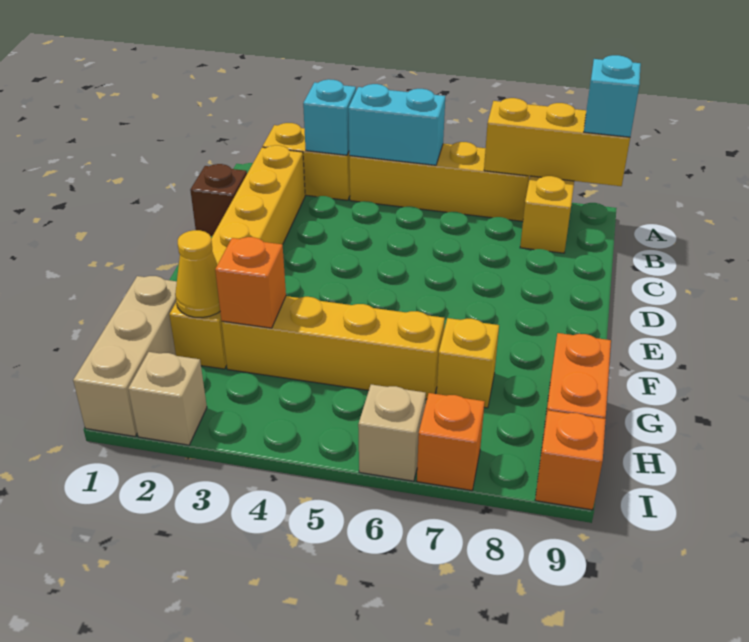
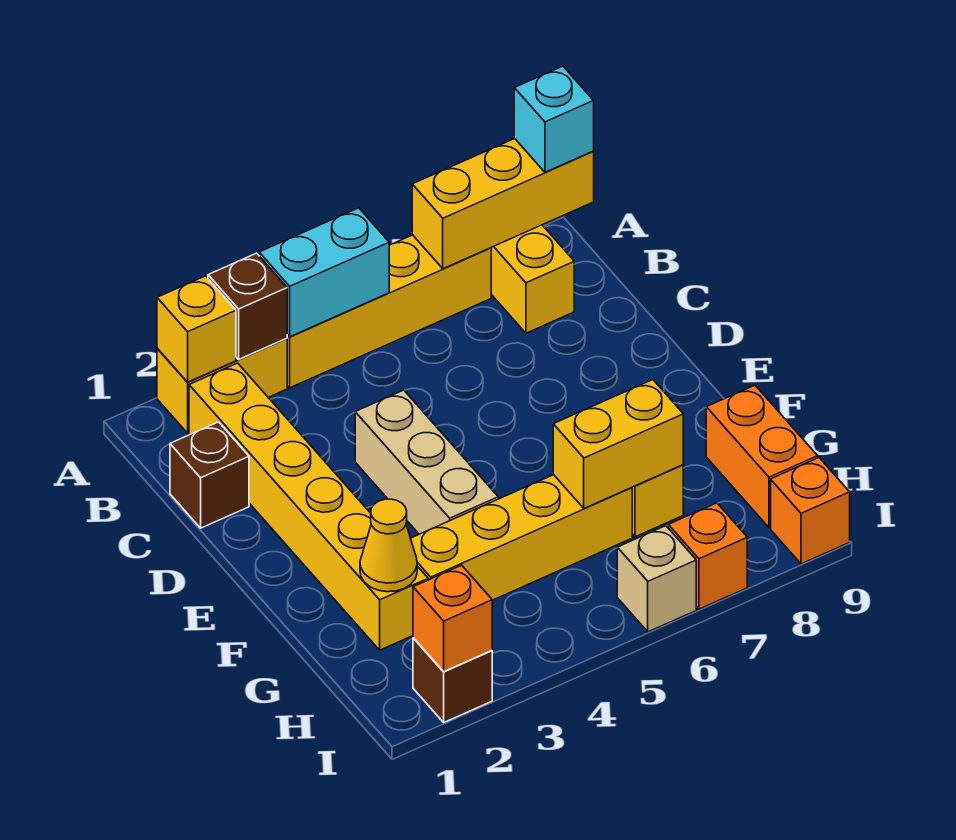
none -> yellow brick A2 level 2
cyan brick A3 level 2 -> brown brick A3 level 2
tan brick G1:I1 level 1 -> tan brick D4:F4 level 1
orange brick G3 level 2 -> orange brick I2 level 2
none -> yellow brick G6:G7 level 2
tan brick I2 level 1 -> brown brick I2 level 1

